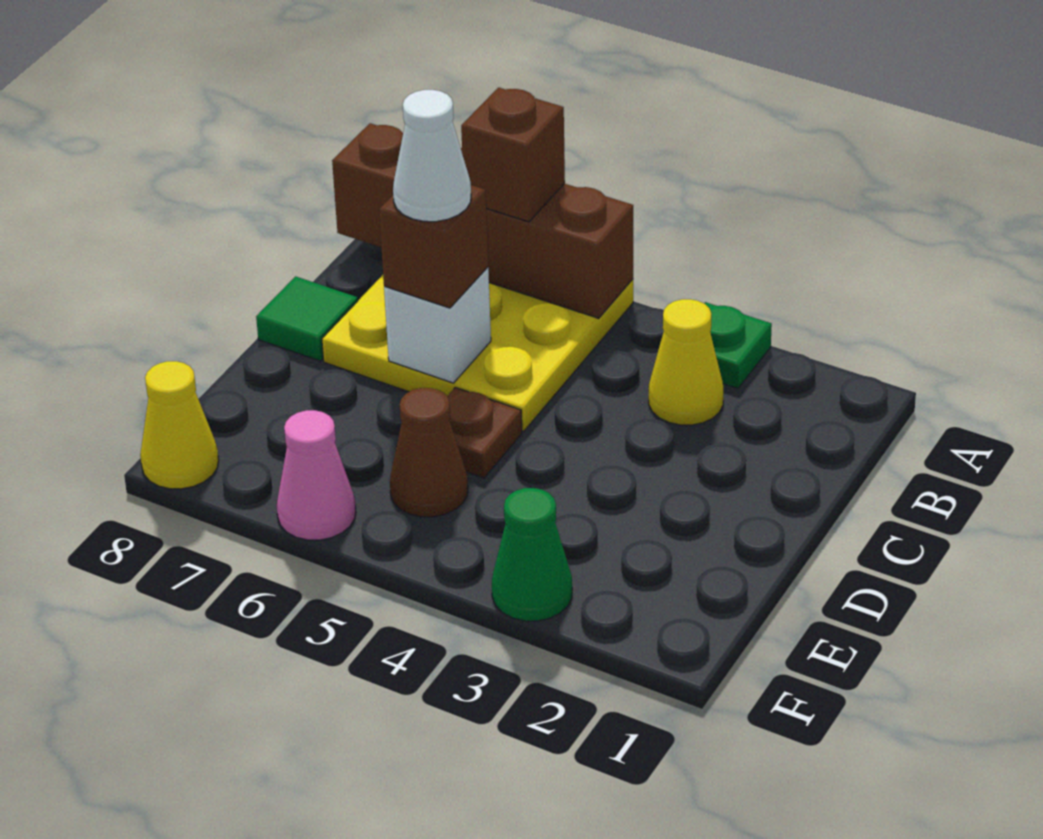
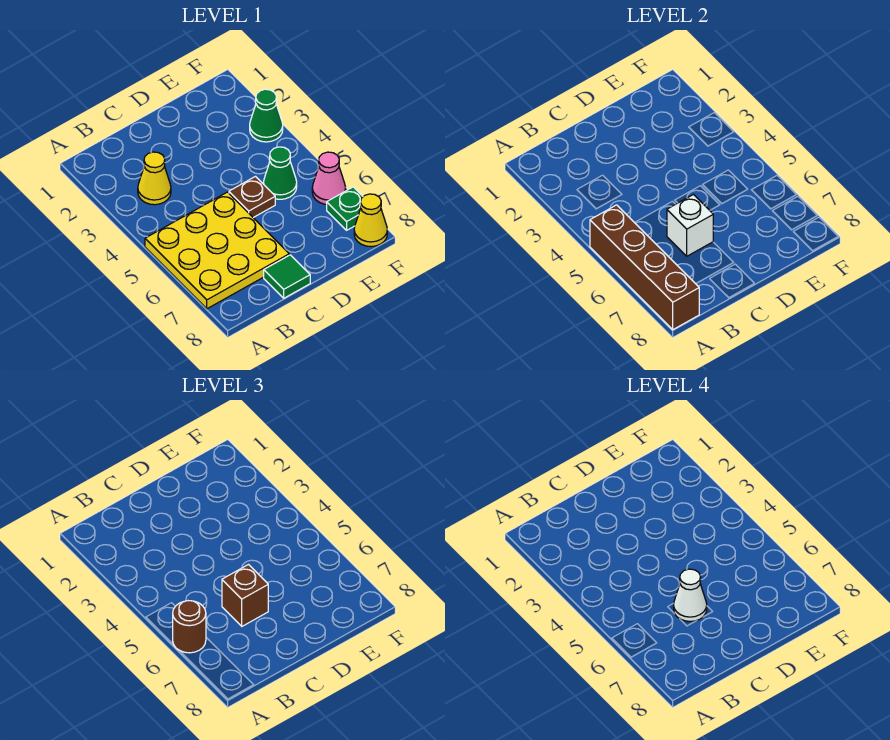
green plate A3 level 1 -> green plate F7 level 1
brown brick A6 level 3 -> brown round brick A6 level 3
brown cone E5 level 1 -> green cone E5 level 1

